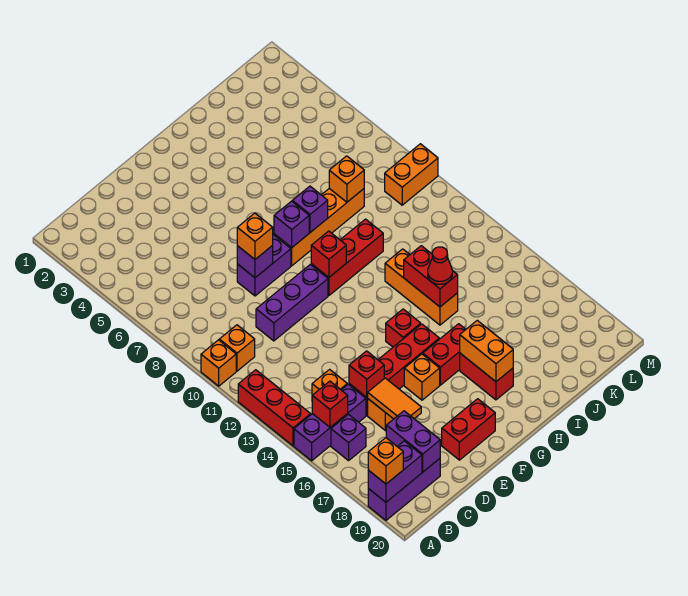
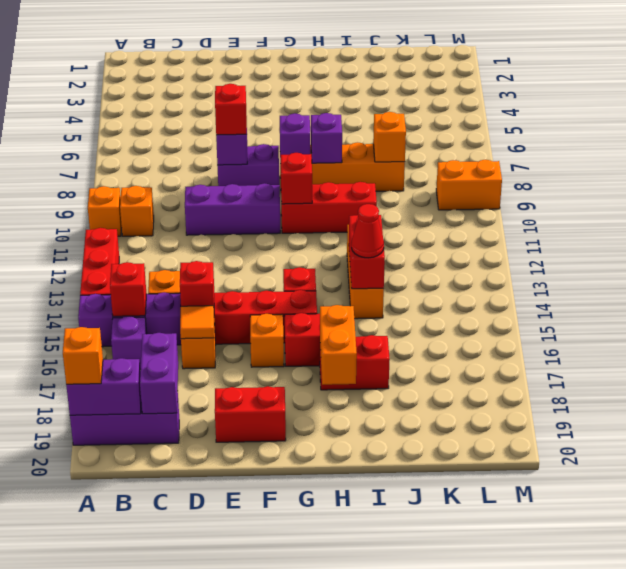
orange tile D16:D17 level 2 -> orange tile D16 level 2
orange brick E8 level 3 -> red brick E8 level 3
red brick H17:H18 level 1 -> red brick H17:I17 level 1

